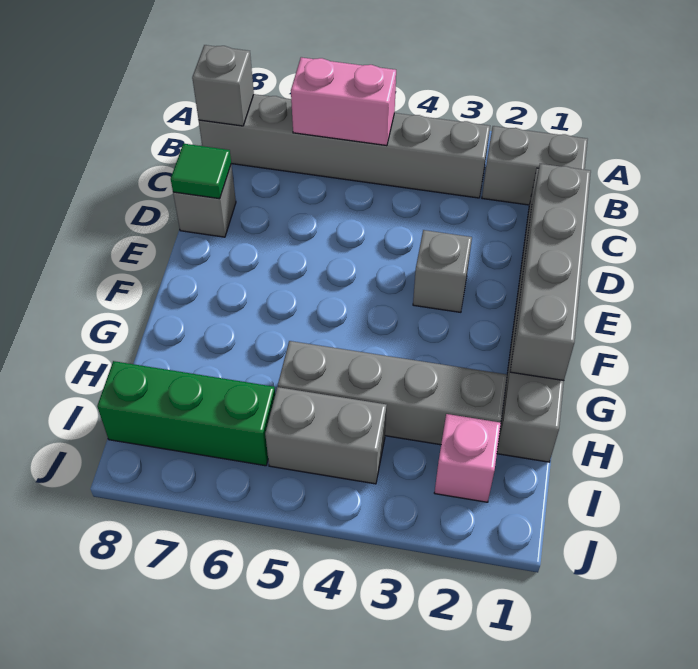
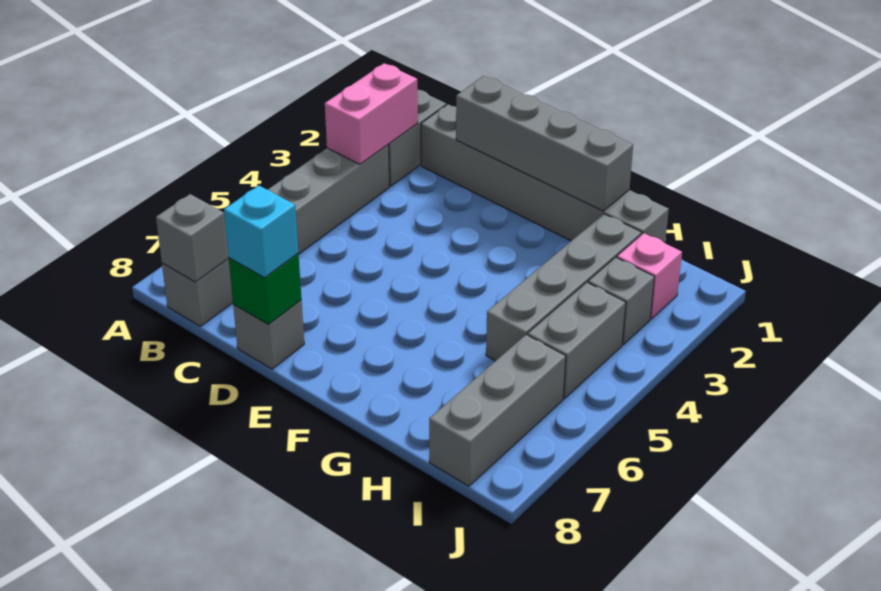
pink brick B5:B6 level 2 -> pink brick B2:B3 level 2
green tile D8 level 2 -> green brick D8 level 2
none -> cyan brick D8 level 3
grey brick E3 level 1 -> grey brick I3 level 1
green brick I6:I8 level 1 -> grey brick I6:I8 level 1

